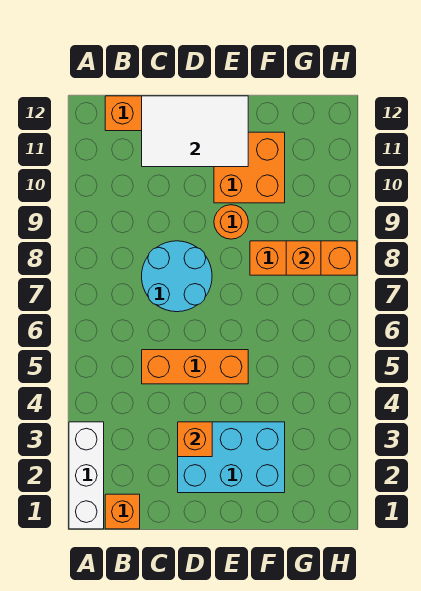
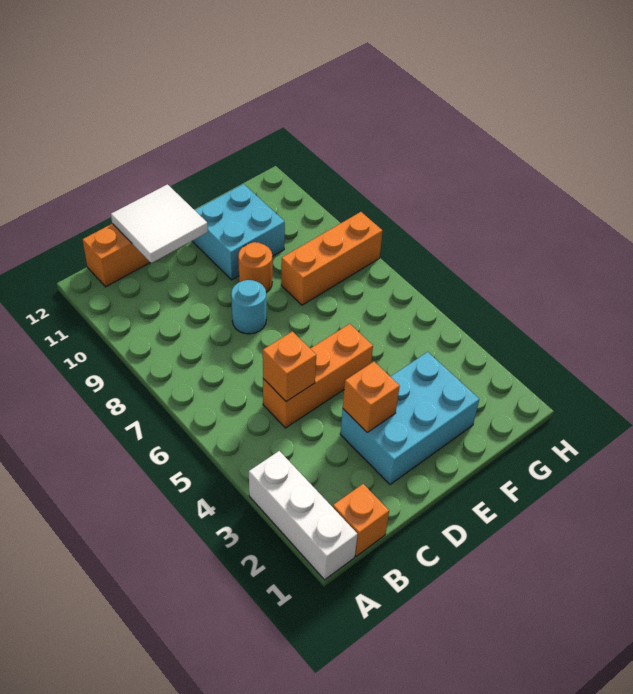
cyan round brick C7:D8 level 1 -> cyan round brick D8 level 1
white tile C11:E12 level 2 -> white tile C11:D12 level 2
orange brick E10:F11 level 1 -> cyan brick E10:F11 level 1
orange brick G8 level 2 -> orange brick C5 level 2

